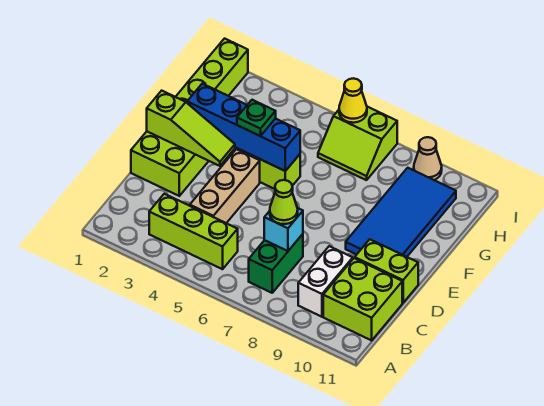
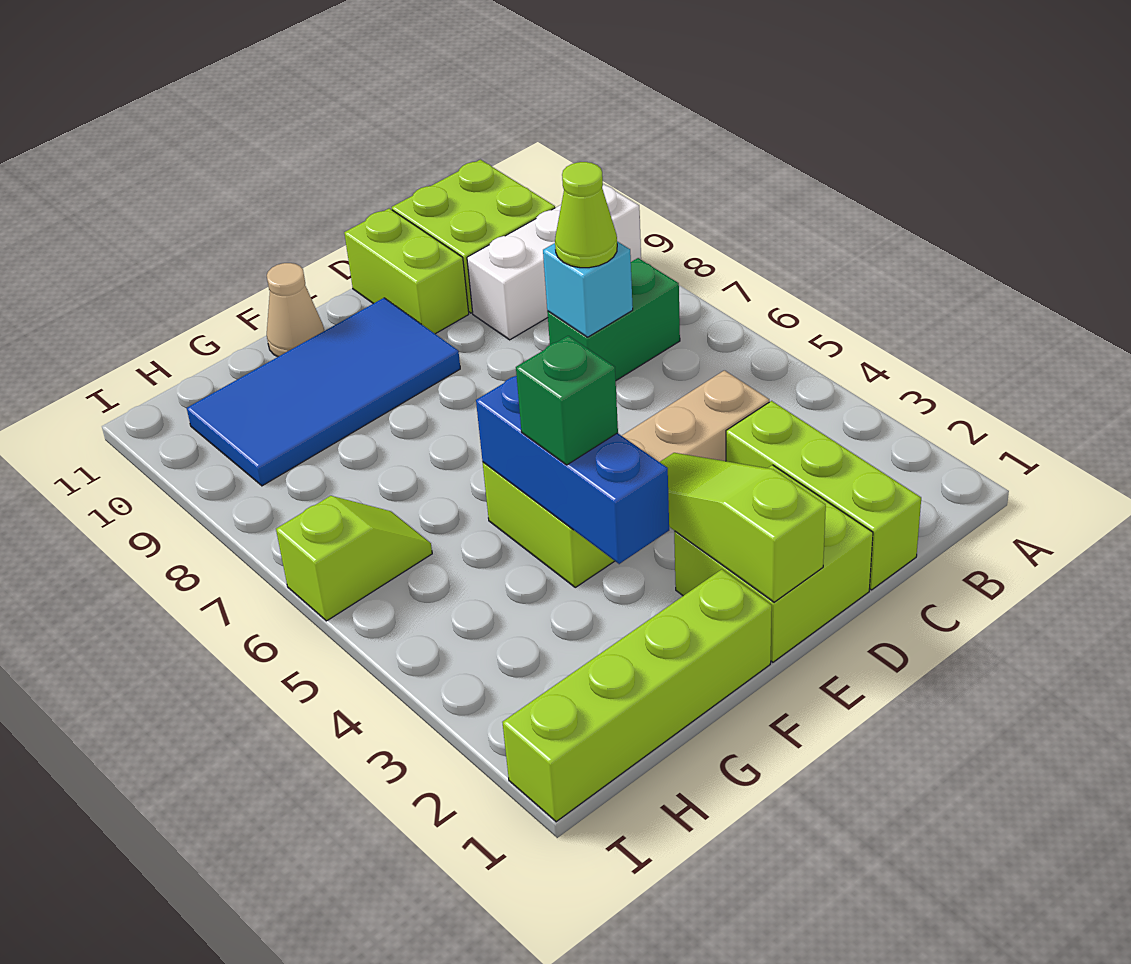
lime brick B3:B5 level 1 -> lime brick C1:C3 level 1
white brick B9:C9 level 1 -> white brick A9:C9 level 1
blue brick F2:F5 level 2 -> blue brick F3:F5 level 2
green plate F4 level 3 -> green brick F4 level 3
lime slope H6:I7 level 1 top I -> lime slope H6:I6 level 1 top I
yellow cone I6 level 2 -> none
tan cone I9 level 1 -> tan cone F11 level 1

